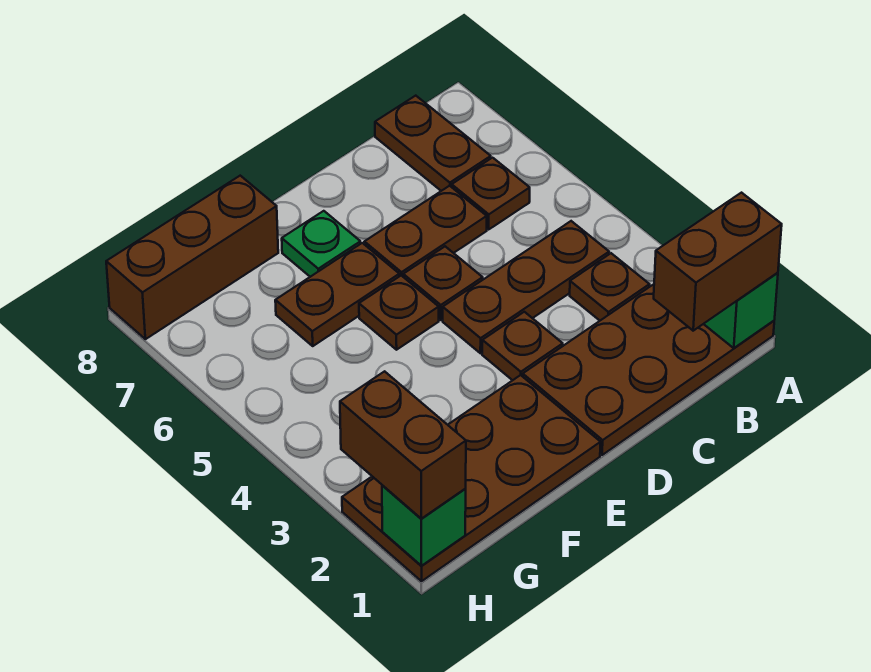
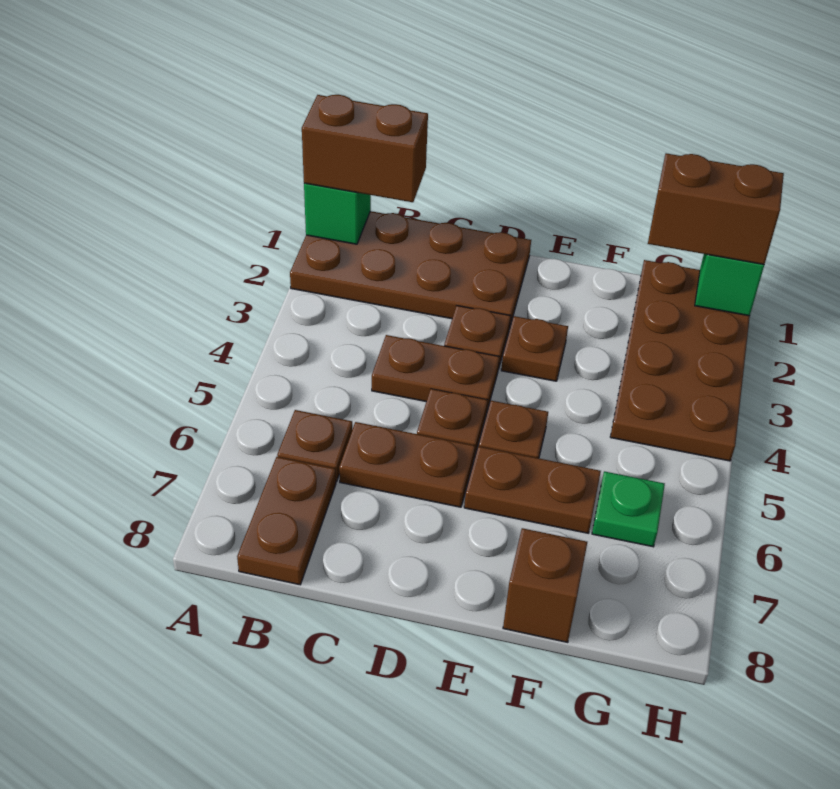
brown plate B3 level 1 -> brown plate E3 level 1
brown plate B4:D4 level 1 -> brown plate C4:D4 level 1
brown plate E1:H2 level 1 -> brown plate G1:H4 level 1
green plate E7 level 1 -> green plate G6 level 1
brown brick F8:H8 level 1 -> brown brick F8 level 1
brown brick H1:H2 level 3 -> brown brick G1:H1 level 3

